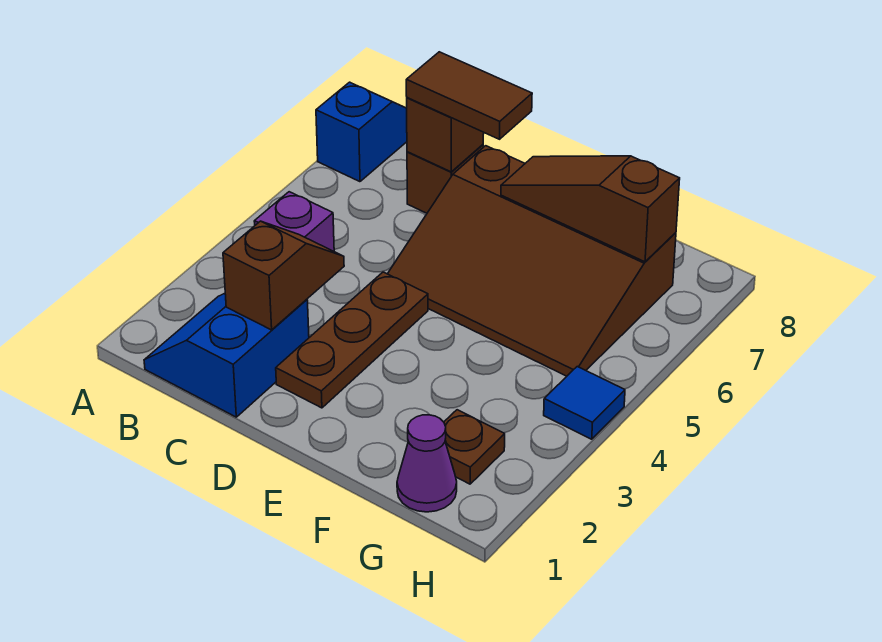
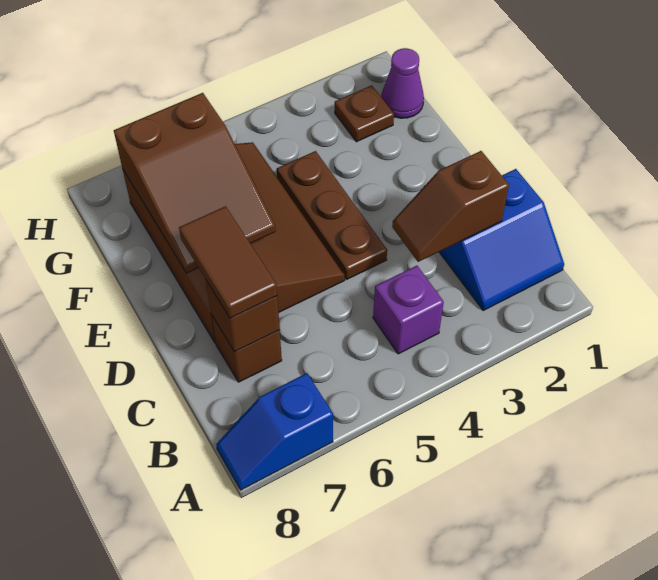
brown plate D2:D4 level 1 -> brown plate D4:F4 level 1
brown slope E7:G7 level 2 top G -> brown slope E6:G7 level 2 top G
blue tile H4 level 1 -> none

